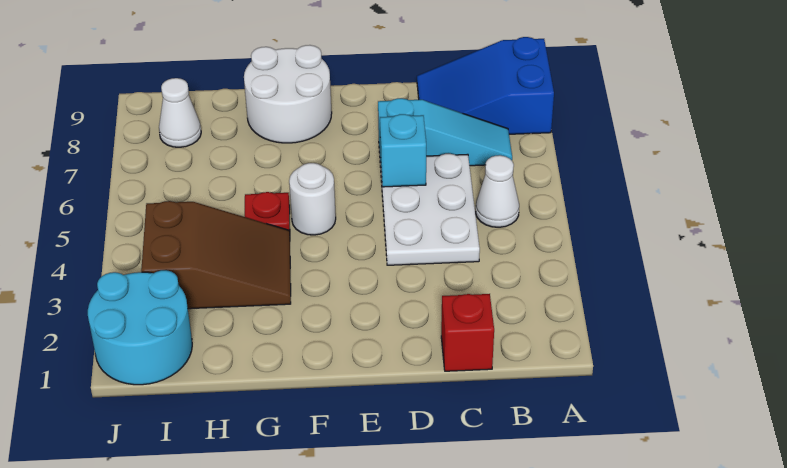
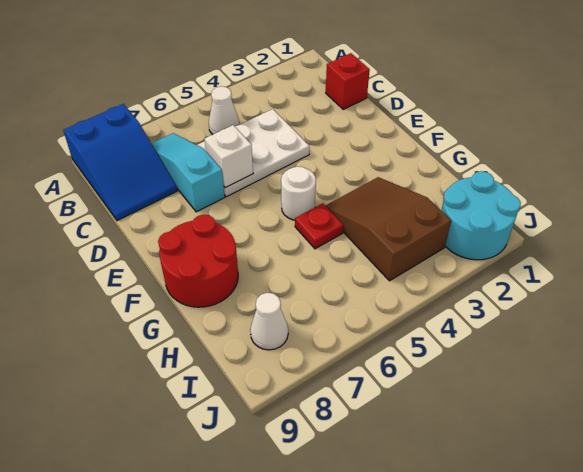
cyan brick D6 level 2 -> white brick D6 level 2
white round brick F8:G9 level 1 -> red round brick F8:G9 level 1

